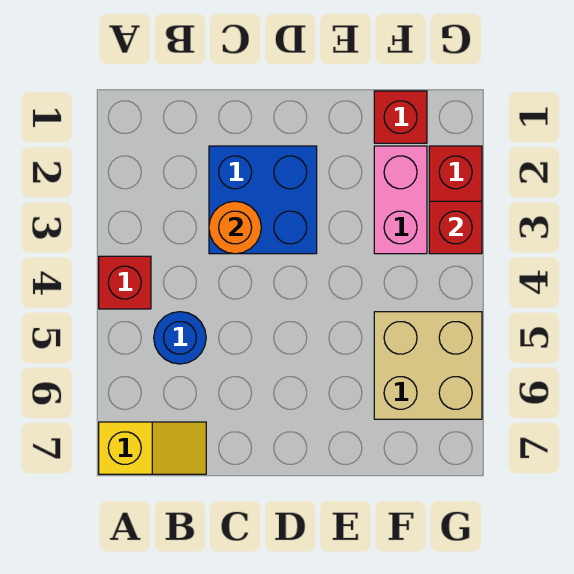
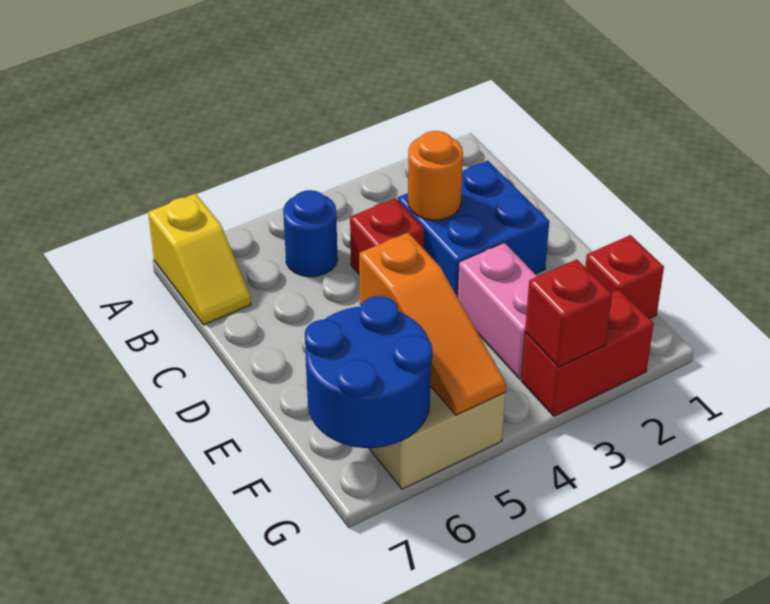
red brick A4 level 1 -> red brick C4 level 1
none -> orange slope E5:G5 level 2 top E
pink brick F2:F3 level 1 -> pink brick E3:F3 level 1
none -> blue round brick F6:G7 level 2

